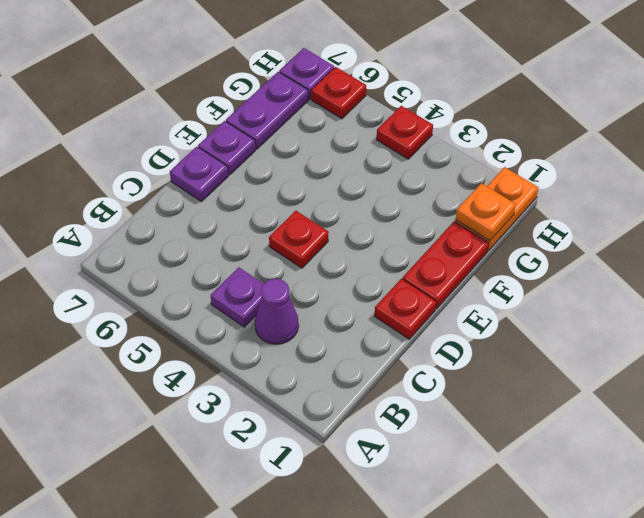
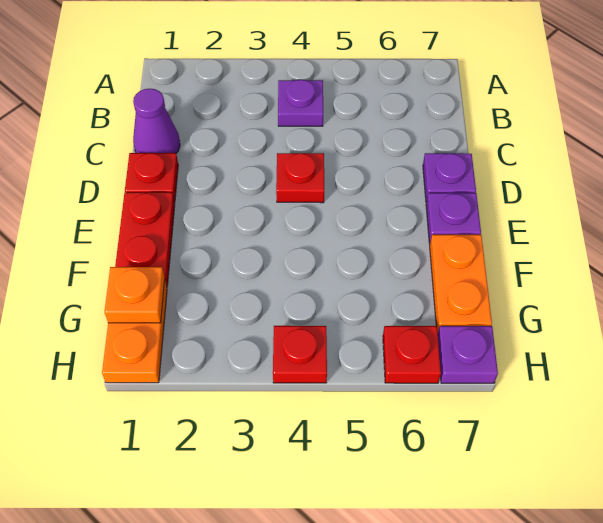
purple cone B3 level 1 -> purple cone C1 level 1
purple plate F7:G7 level 1 -> orange plate F7:G7 level 1

